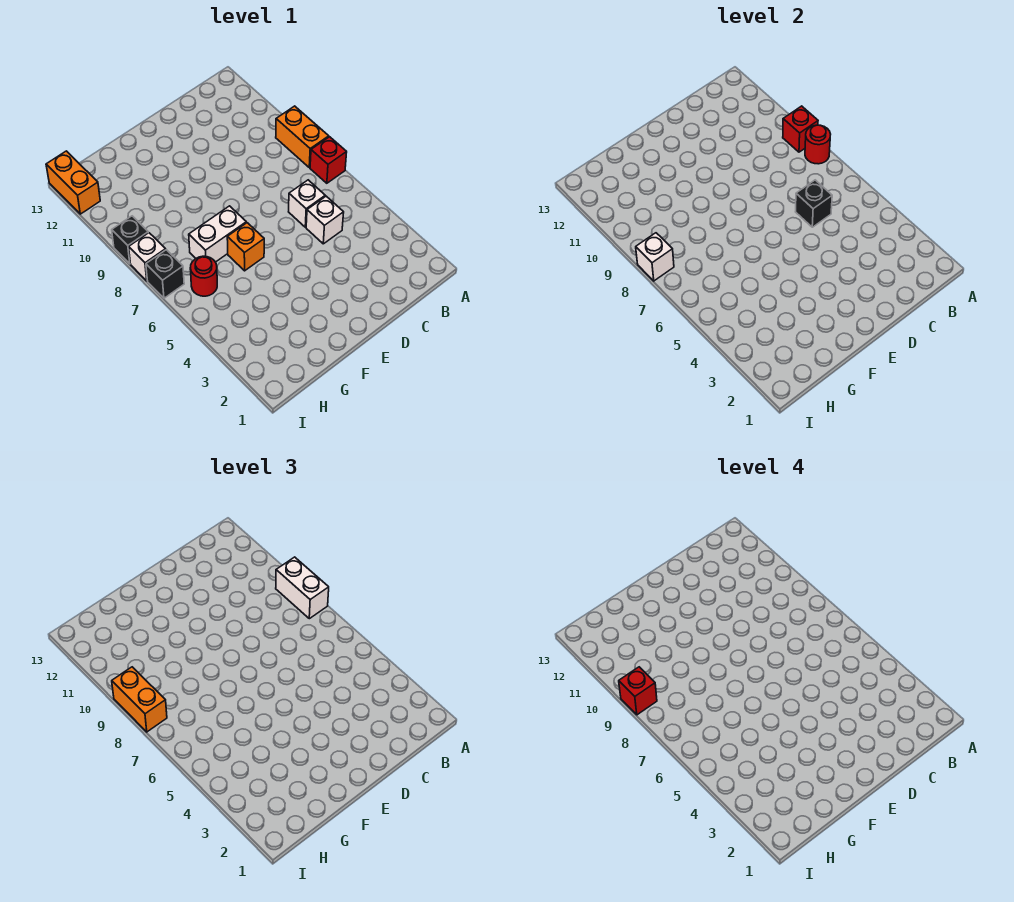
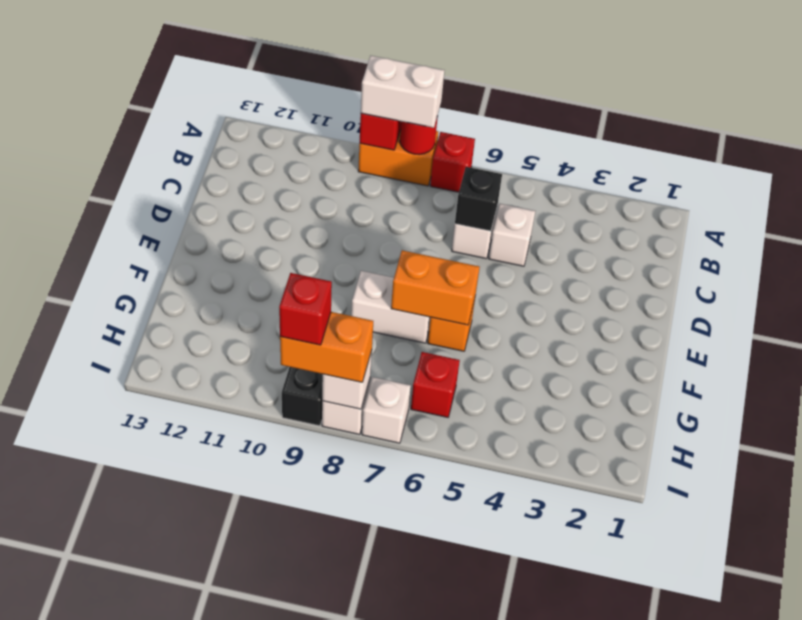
white brick F7:G7 level 1 -> white brick F7:F8 level 1
red round brick H6 level 1 -> red brick H6 level 1
black brick I7 level 1 -> white brick I7 level 1
orange brick I12:I13 level 1 -> orange brick F6:F7 level 2

